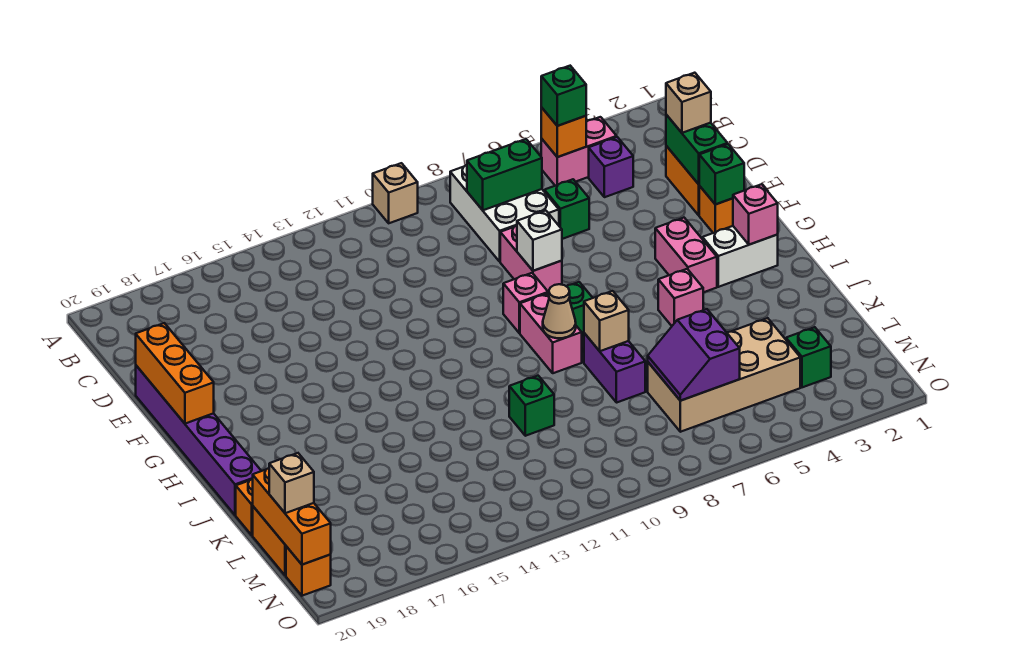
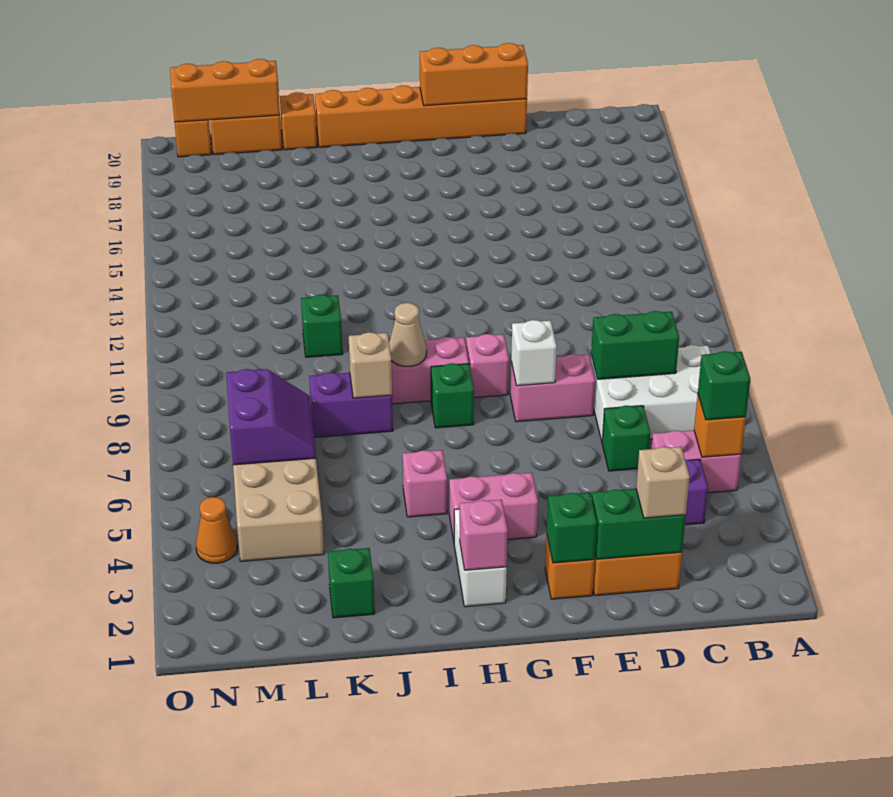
tan brick A10 level 1 -> none
pink brick B4:B5 level 1 -> pink brick B5:C5 level 1
green brick C7:C8 level 2 -> green brick C8:D8 level 2
purple brick E20:J20 level 1 -> orange brick E20:J20 level 1
purple slope L6:M7 level 2 top 6 -> purple slope L6:M7 level 2 top M
green brick M3 level 1 -> green brick K2 level 1
tan brick M20 level 3 -> none
none -> orange cone N4 level 1

